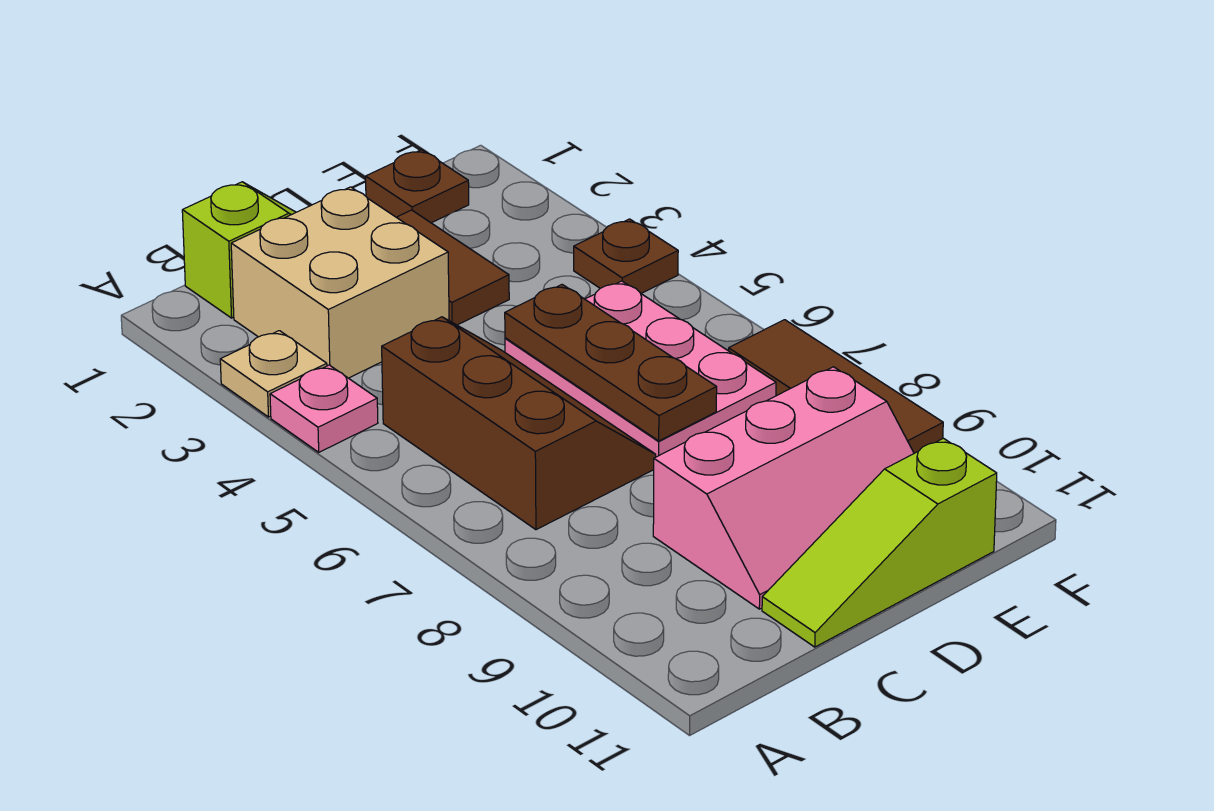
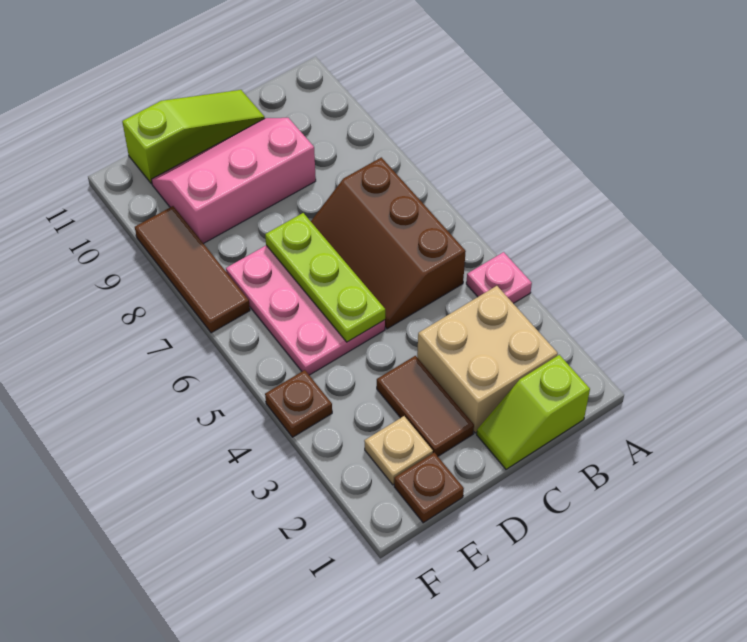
tan plate A3 level 1 -> tan plate E2 level 1
brown plate D5:D7 level 2 -> lime plate D5:D7 level 2

